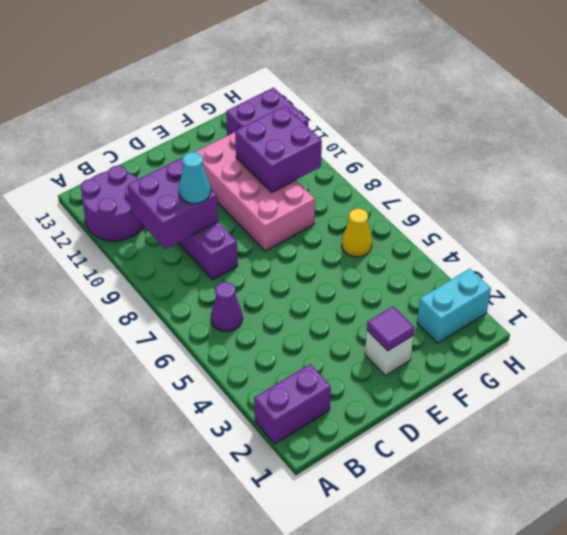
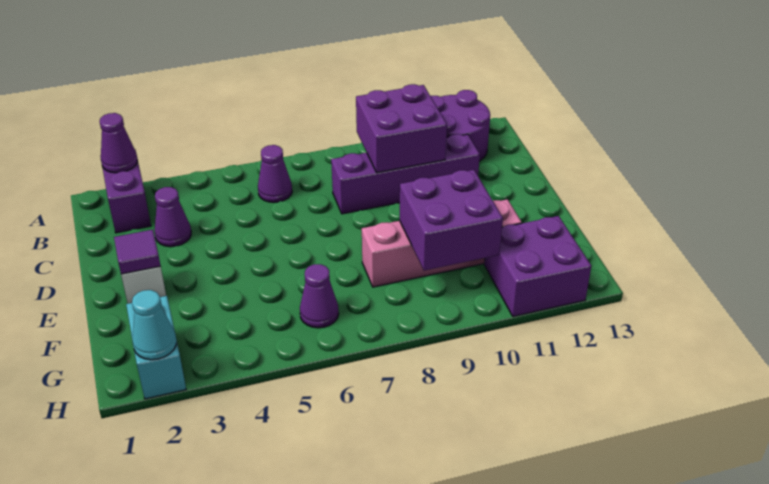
none -> purple cone A2 level 2
none -> purple cone C3 level 1
cyan cone C9 level 3 -> cyan cone H2 level 2
pink brick E8:F11 level 1 -> pink brick F8:F11 level 1
yellow cone G6 level 1 -> purple cone G6 level 1

